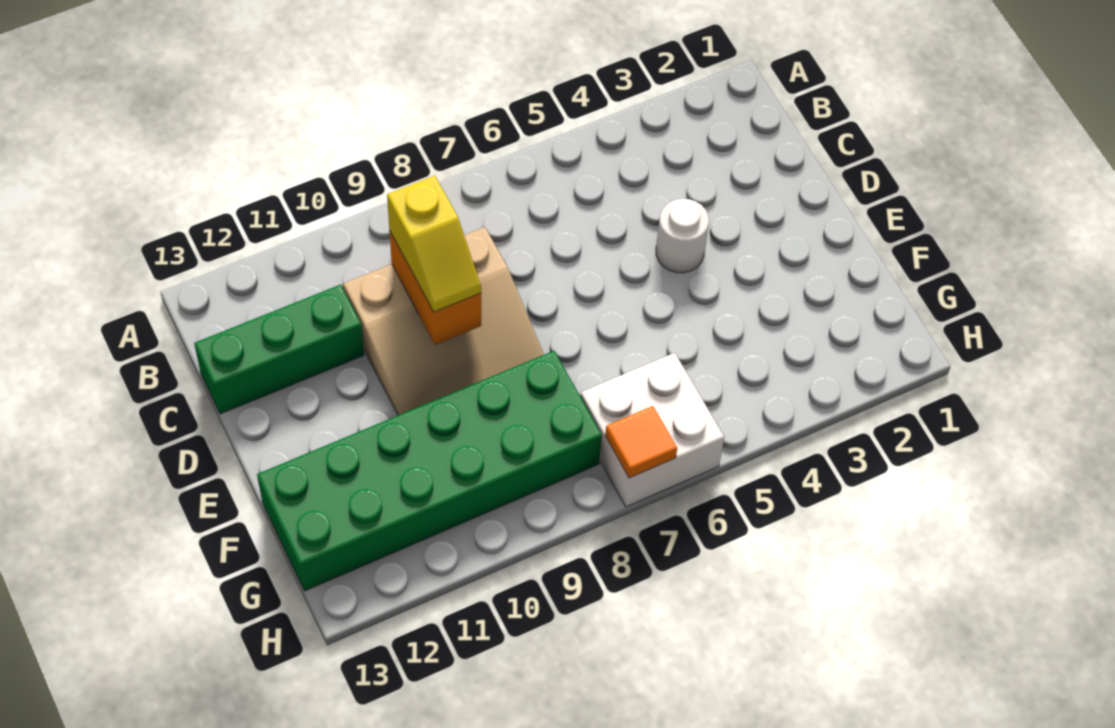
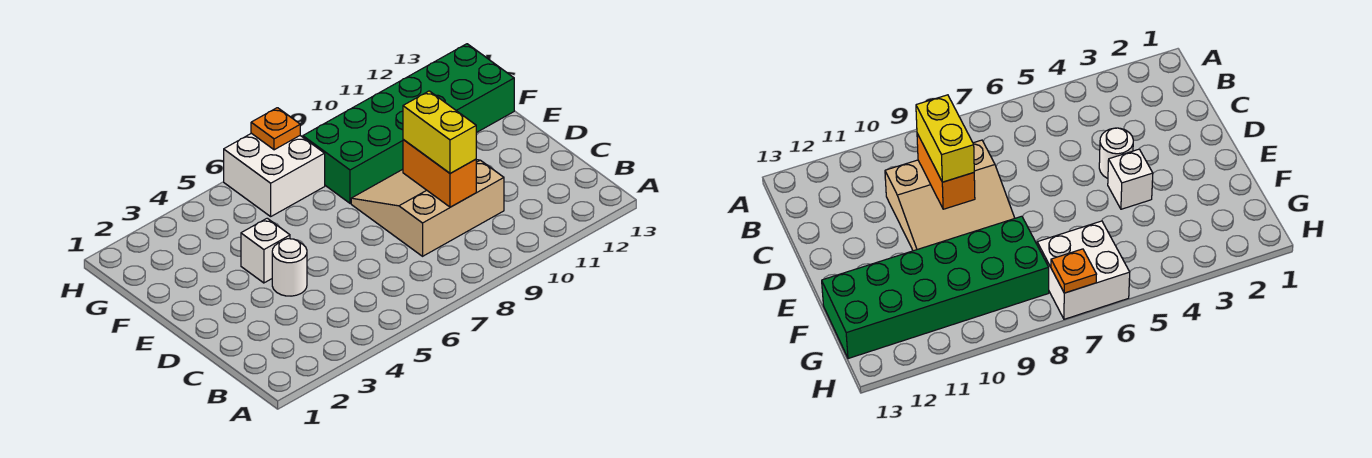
yellow slope C9:D9 level 3 top C -> yellow brick C9:D9 level 3
green brick C11:C13 level 1 -> none
none -> white brick E4 level 1
orange tile H7 level 2 -> orange plate H7 level 2

